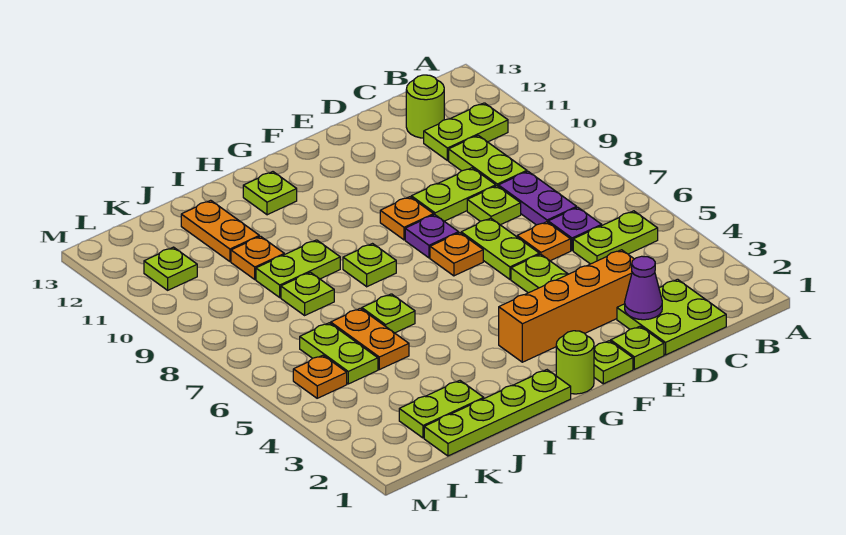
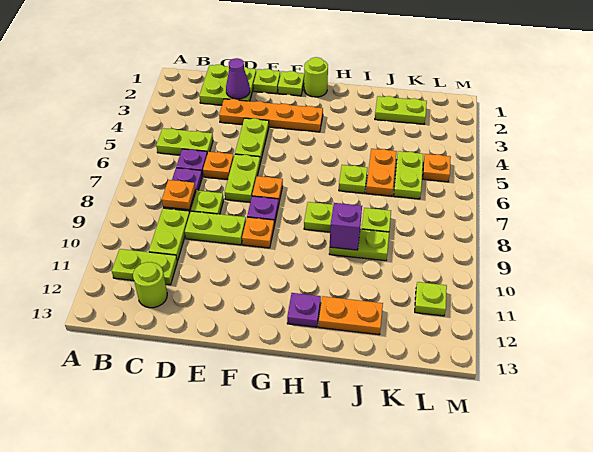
orange brick D3:G3 level 1 -> orange plate D3:G3 level 1
lime plate H1:K1 level 1 -> none
lime plate H12 level 1 -> purple plate H12 level 1
none -> purple brick I9 level 2
orange plate J10 level 1 -> orange plate C8 level 2
orange plate J11:J12 level 1 -> orange plate I12:J12 level 1

